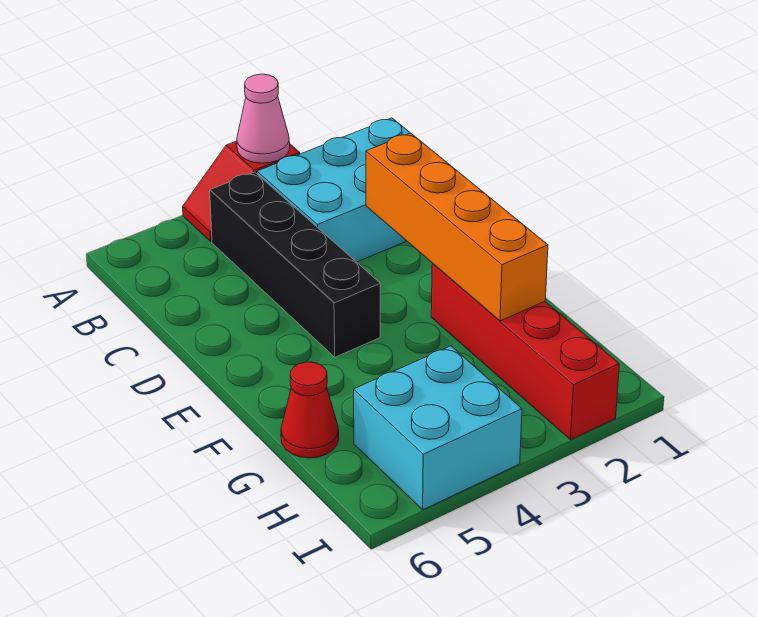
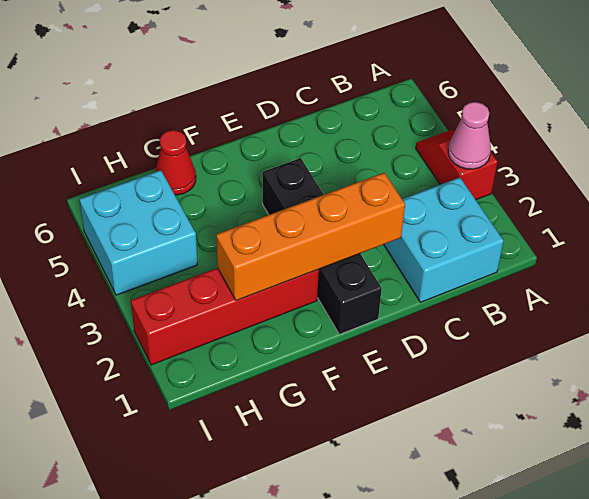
cyan brick B1:C3 level 1 -> cyan brick B1:C2 level 1
black brick B4:E4 level 1 -> black brick E1:E4 level 1

